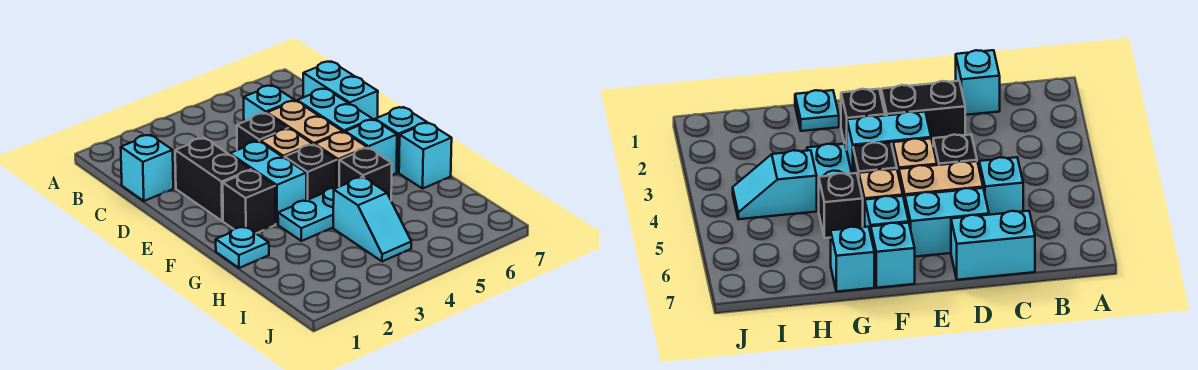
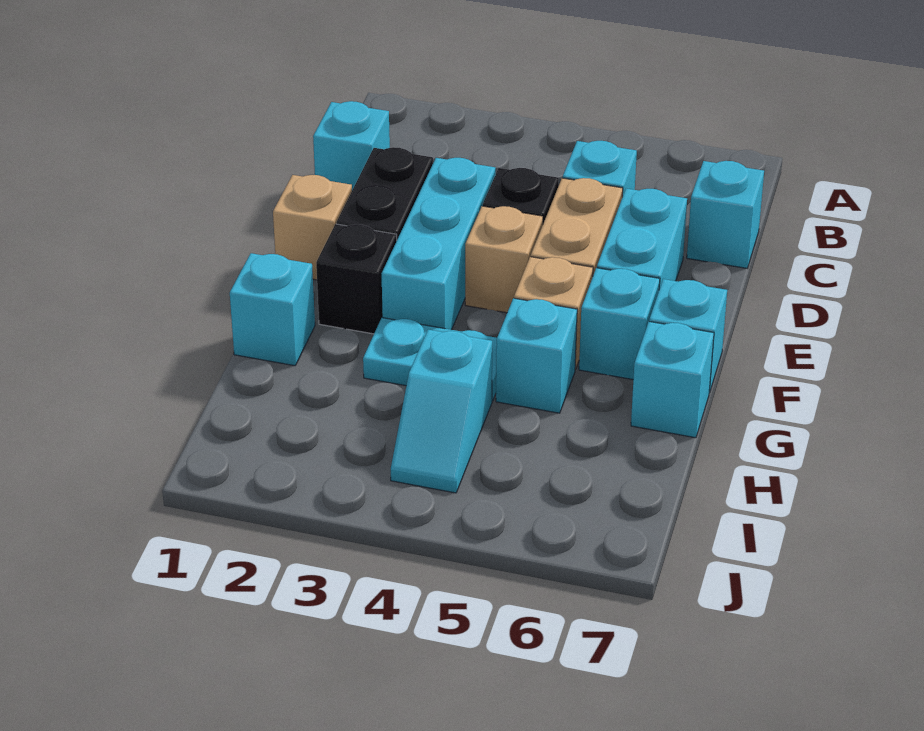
cyan brick C7:D7 level 1 -> cyan brick C7 level 1
none -> tan brick E1 level 1
cyan brick E3:F3 level 1 -> cyan brick D3:F3 level 1
black brick F4 level 1 -> none
cyan plate G1 level 1 -> cyan brick G1 level 1
black brick G5 level 1 -> cyan brick G5 level 1

